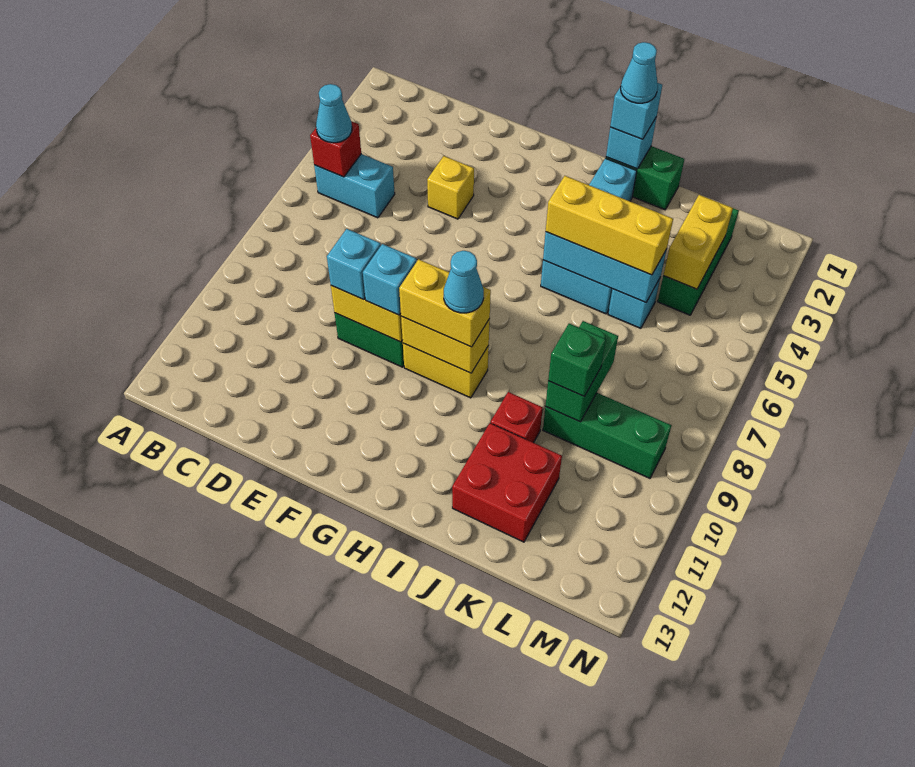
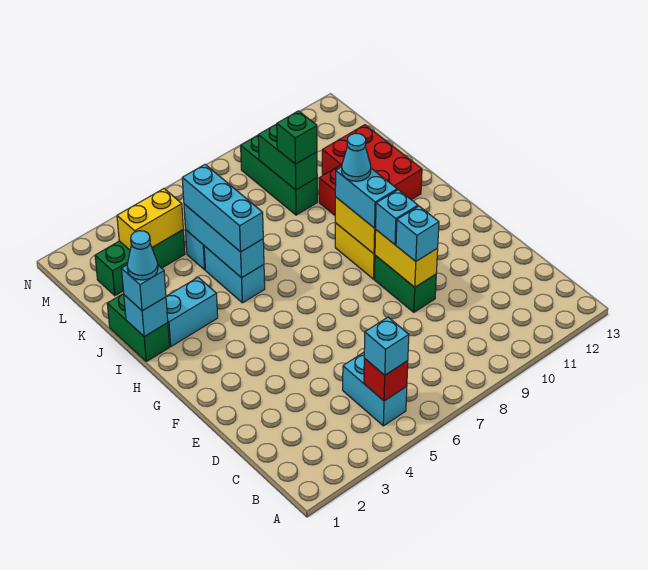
cyan cone B5 level 3 -> cyan brick B5 level 3
yellow brick E4 level 1 -> none
yellow brick G9:H9 level 3 -> cyan brick G9:H9 level 3
yellow brick I5:K5 level 3 -> cyan brick I5:K5 level 3
red brick J11:K12 level 1 -> red brick I11:K12 level 1
green brick K8:K9 level 2 -> green brick K9:L9 level 2

